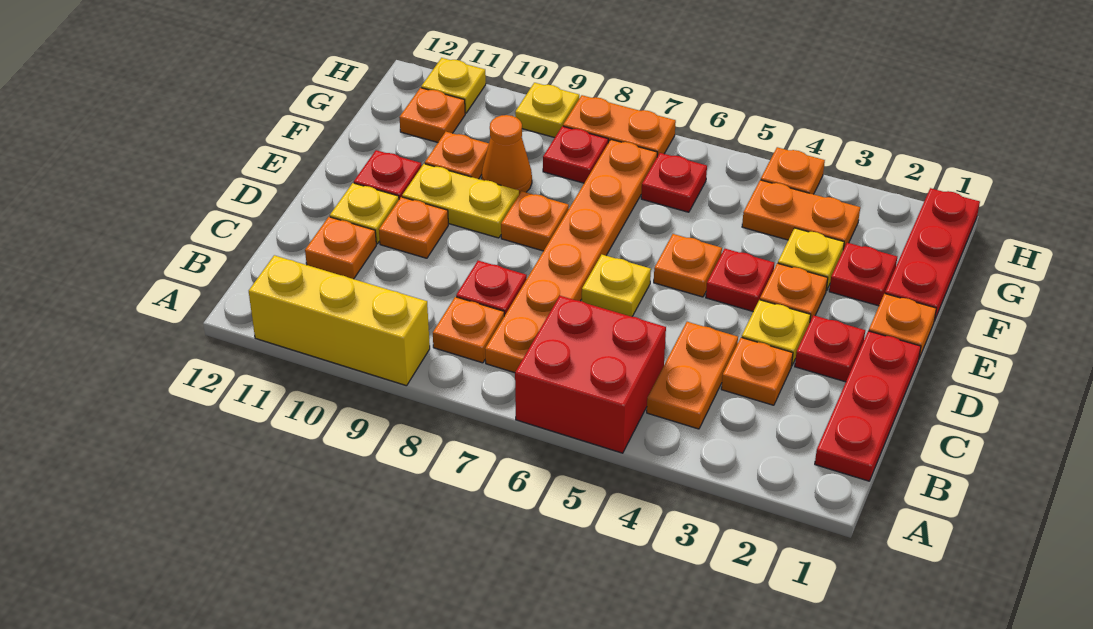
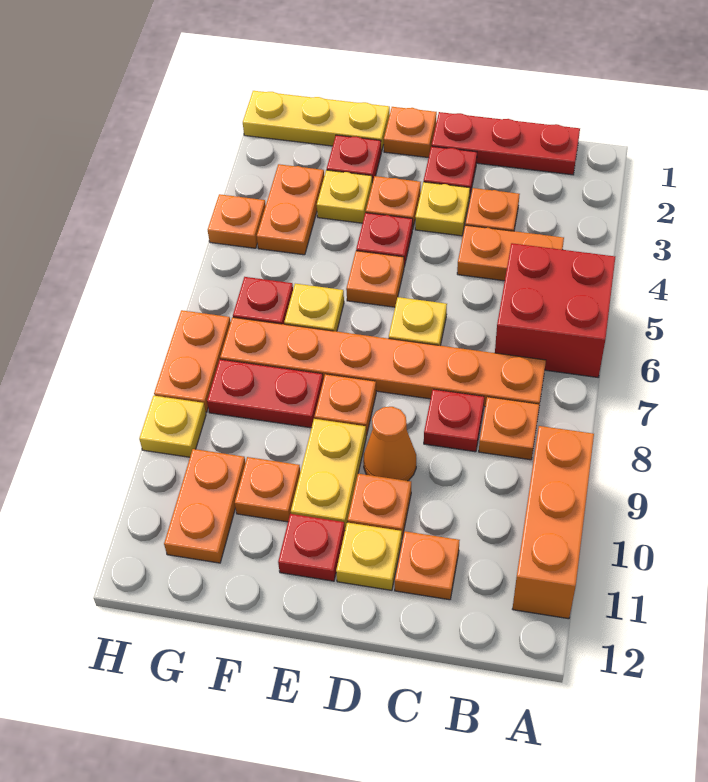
yellow brick A9:A11 level 1 -> orange brick A9:A11 level 1
red plate F1:H1 level 1 -> yellow plate F1:H1 level 1
orange cone F9 level 1 -> orange cone D9 level 1
red plate G8 level 1 -> red plate F8:G8 level 1
orange plate G11 level 1 -> orange plate G10:G11 level 1
yellow plate H11 level 1 -> yellow plate F6 level 1

